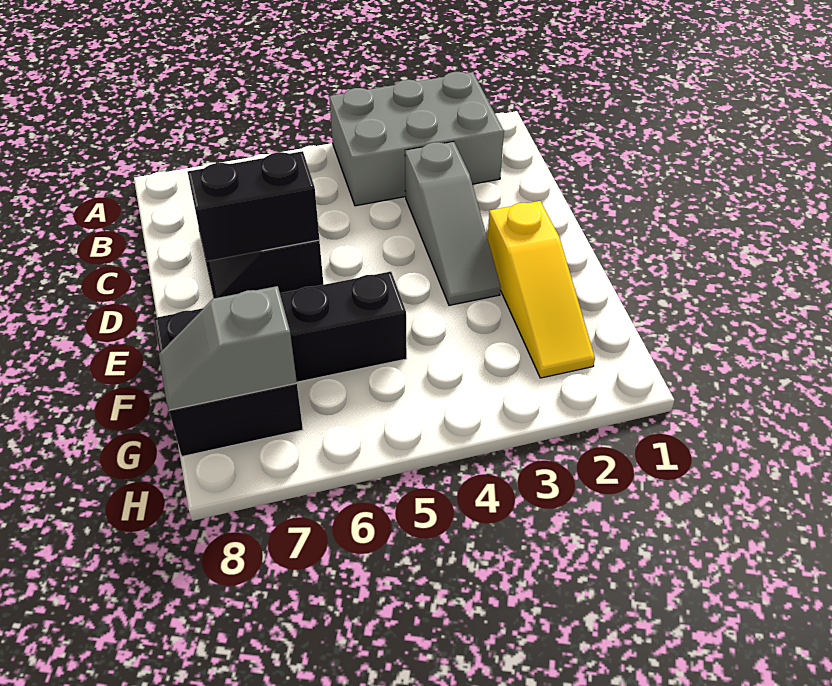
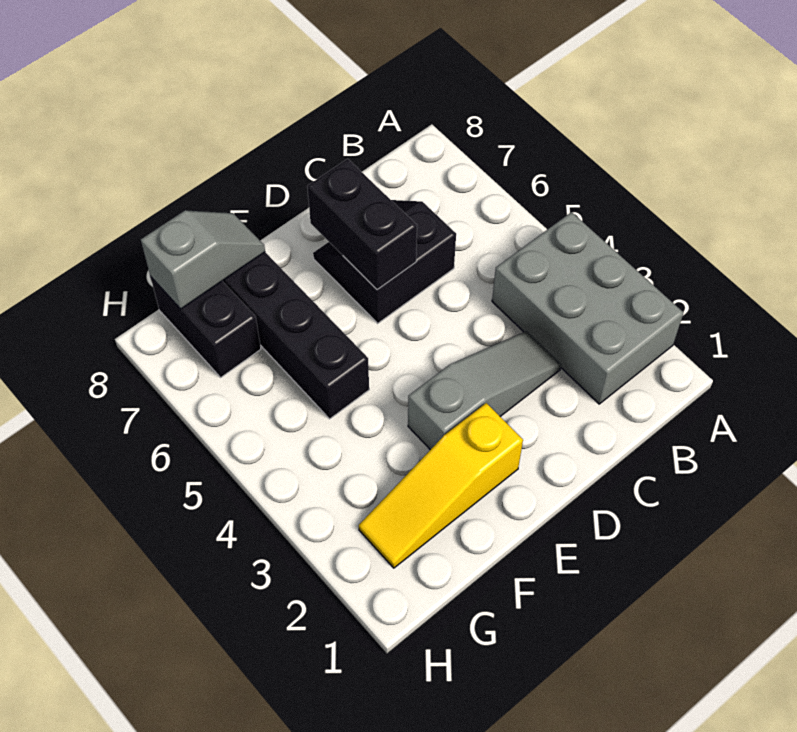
grey slope C3:E3 level 1 top C -> grey slope C3:E3 level 1 top E
grey slope G7:G8 level 2 top 7 -> grey slope F8:G8 level 2 top G

